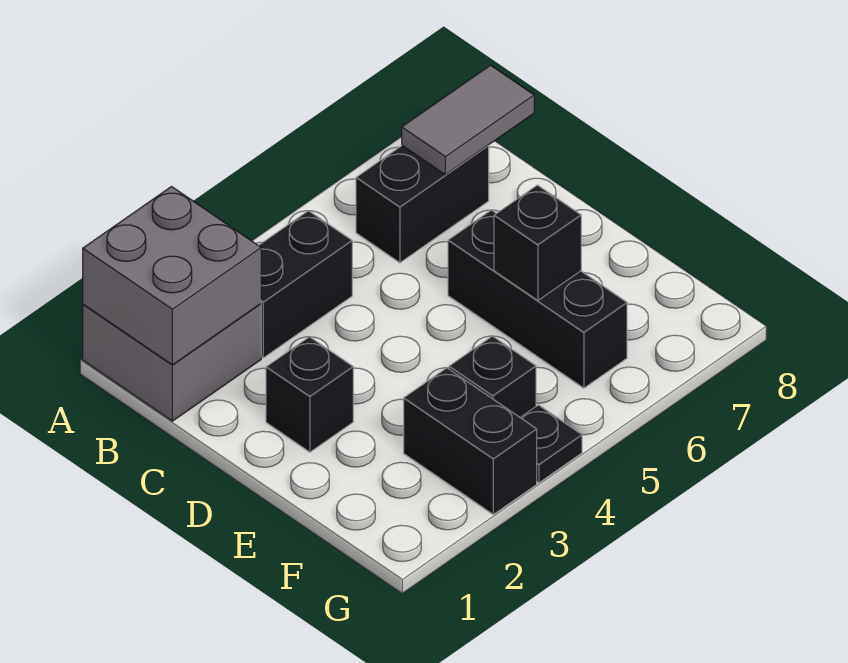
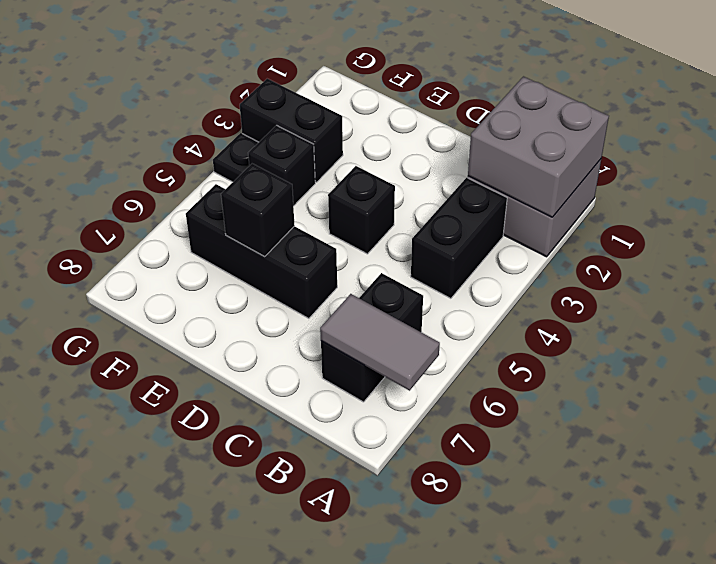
grey tile B7:B8 level 2 -> grey tile A7:B7 level 2
black brick D2 level 1 -> black brick D4 level 1

